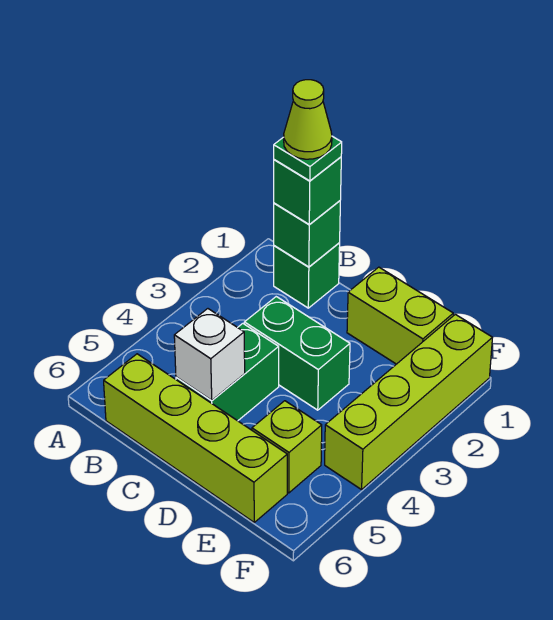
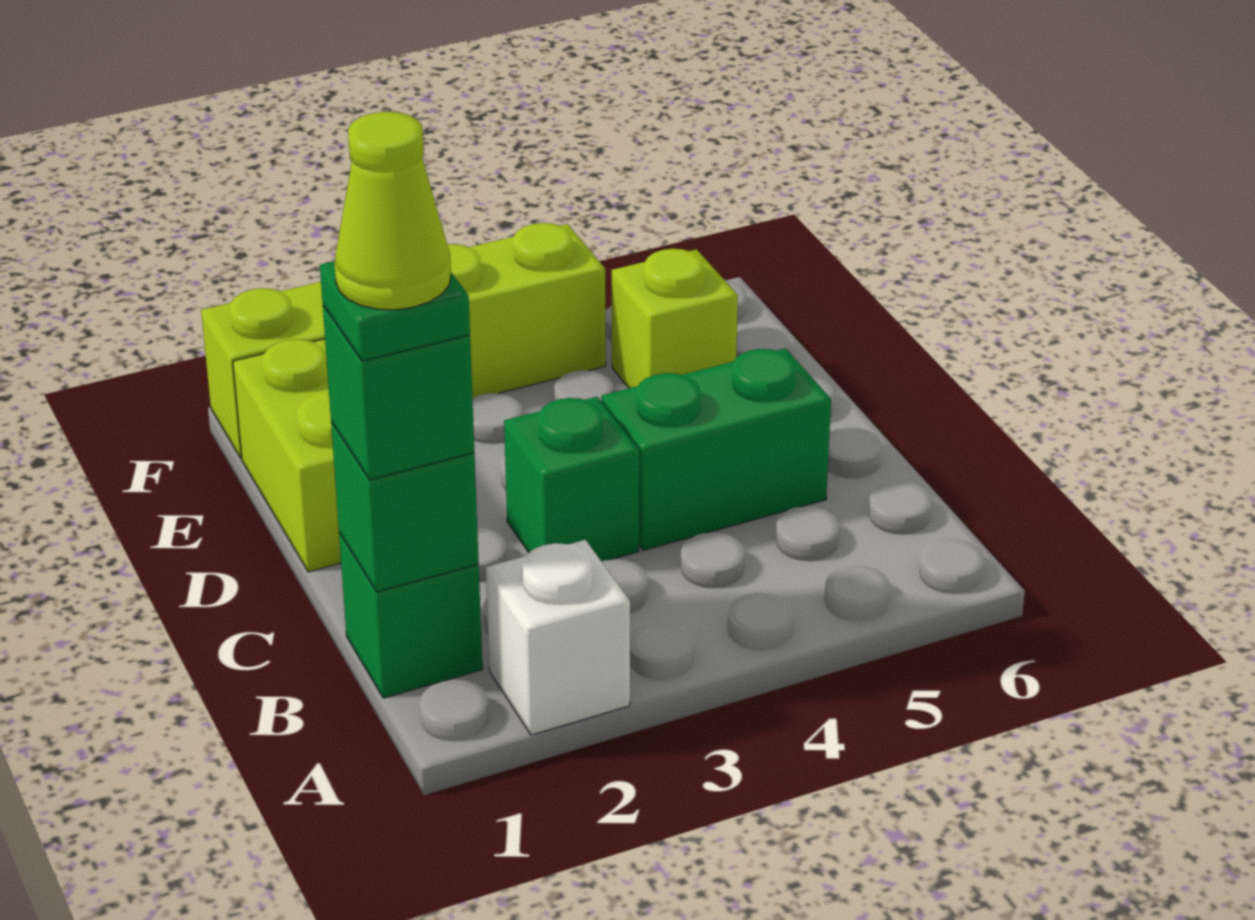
lime brick B6:E6 level 1 -> none
green brick C3:D3 level 1 -> green brick C3 level 1
white brick C5 level 2 -> white brick A2 level 1

